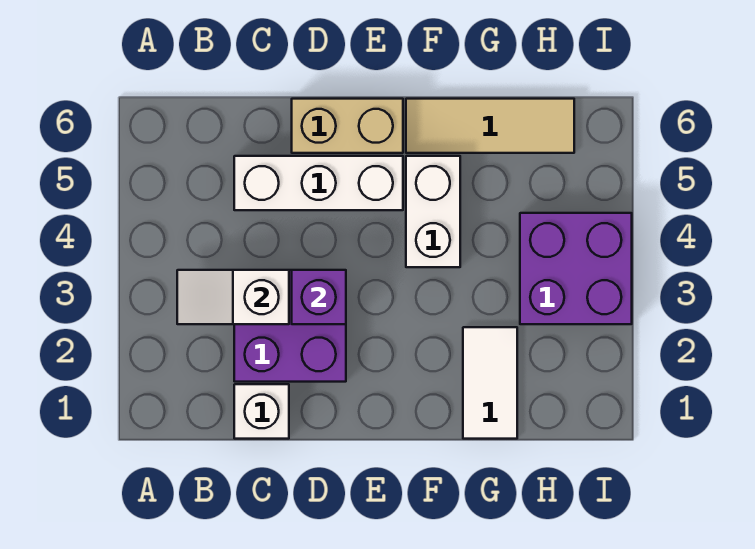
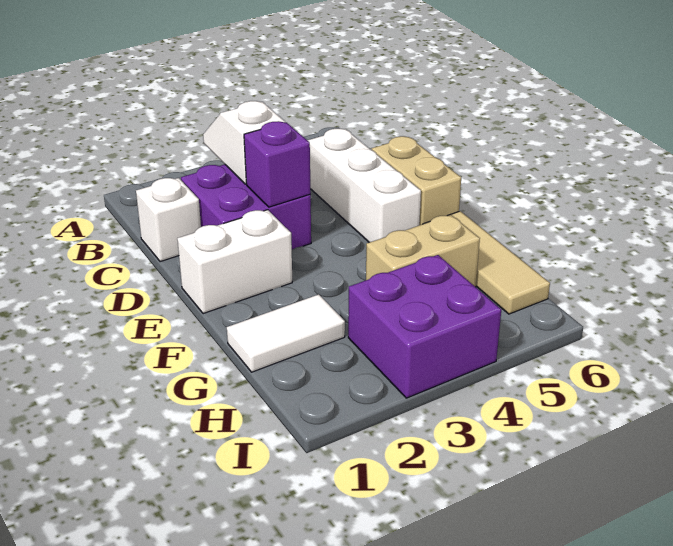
white brick F4:F5 level 1 -> white brick E1:E2 level 1
none -> tan brick G4:G5 level 1

